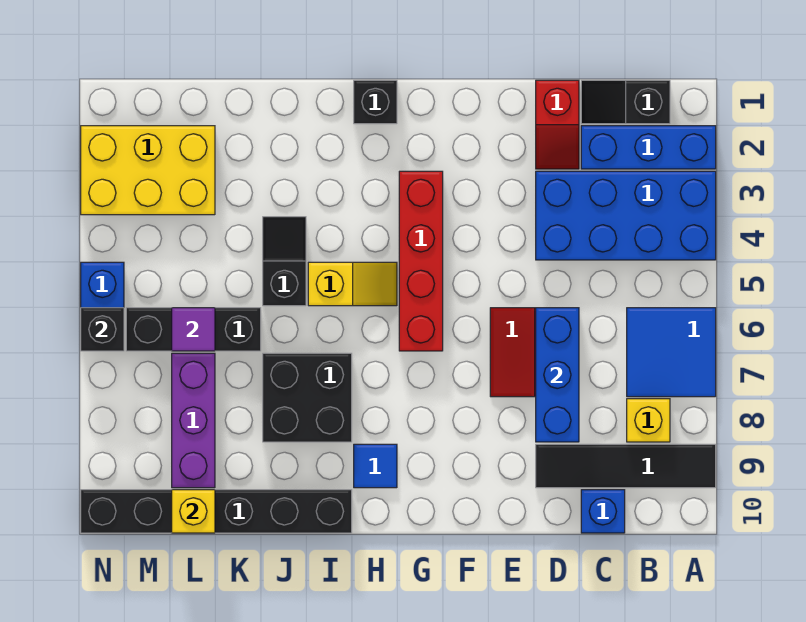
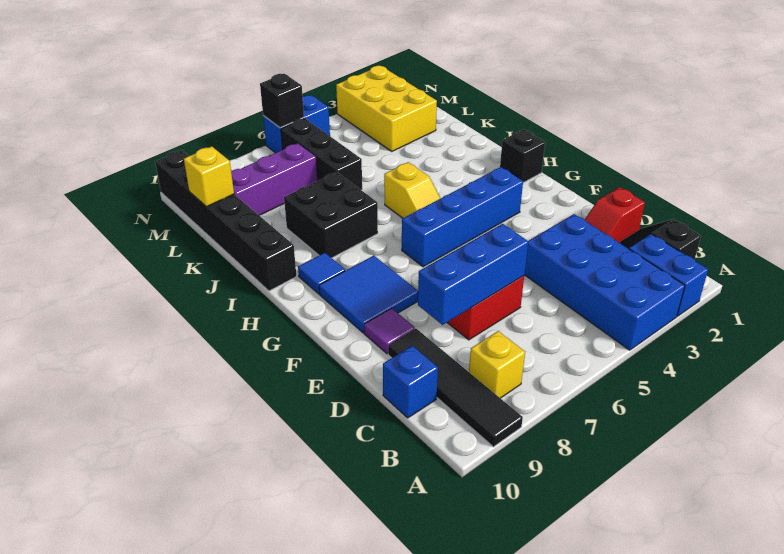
blue brick A2:C2 level 1 -> blue brick A2:B2 level 1
blue tile A6:B7 level 1 -> blue tile F8:G9 level 1
red brick G3:G6 level 1 -> blue brick G3:G6 level 1
black slope J4:J5 level 1 top 5 -> none
purple tile L6 level 2 -> purple tile E9 level 1

